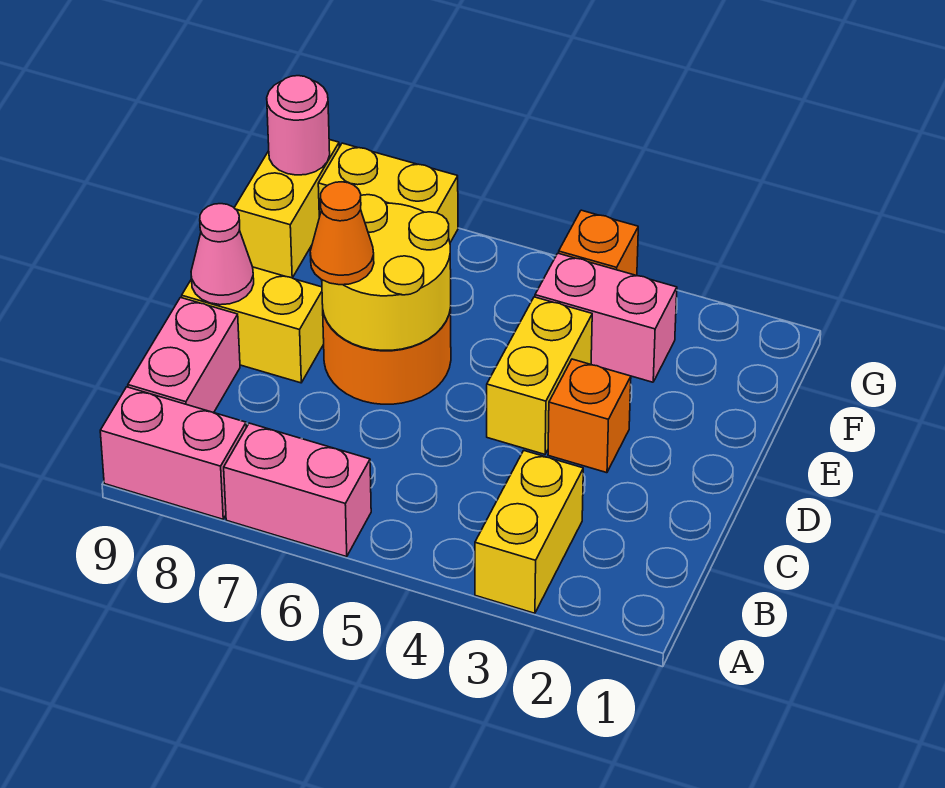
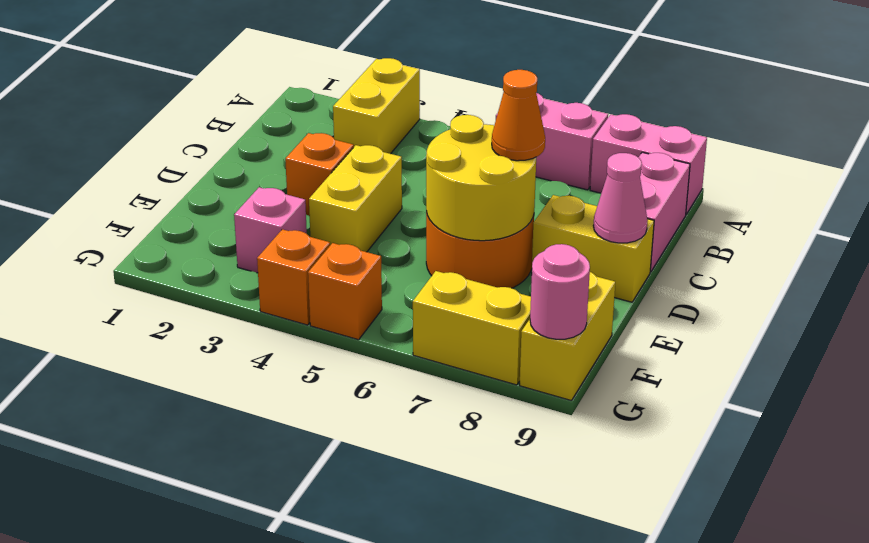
pink brick F3:F4 level 1 -> pink brick F3 level 1
none -> orange brick G5 level 1

